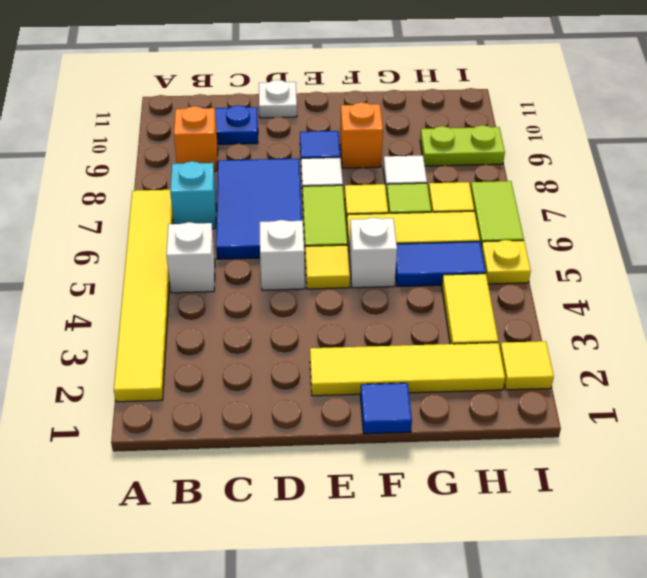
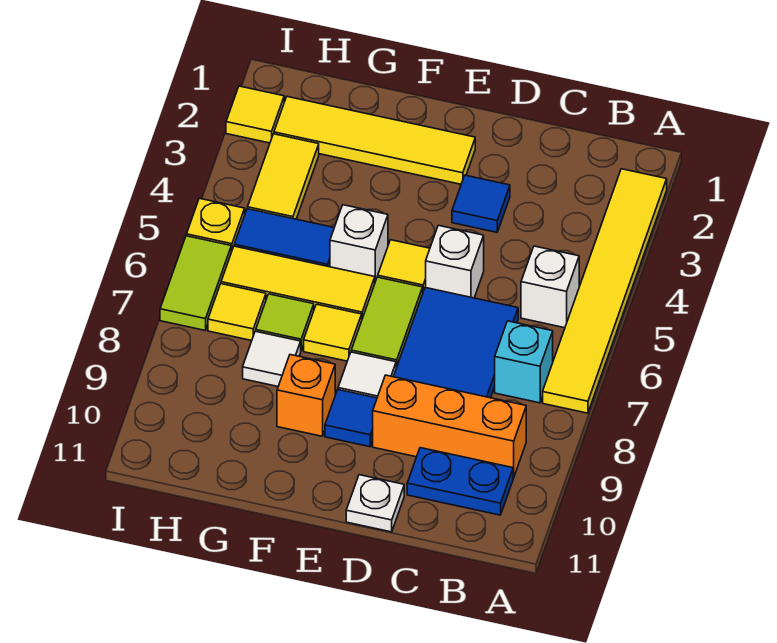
orange brick B9 level 1 -> orange brick B9:D9 level 1
blue tile F1 level 1 -> blue tile D3 level 1
lime plate H9:I9 level 1 -> none

